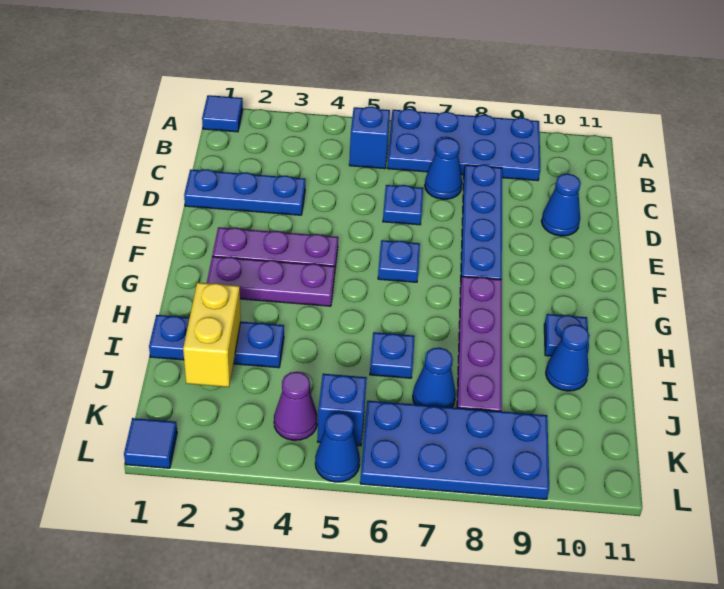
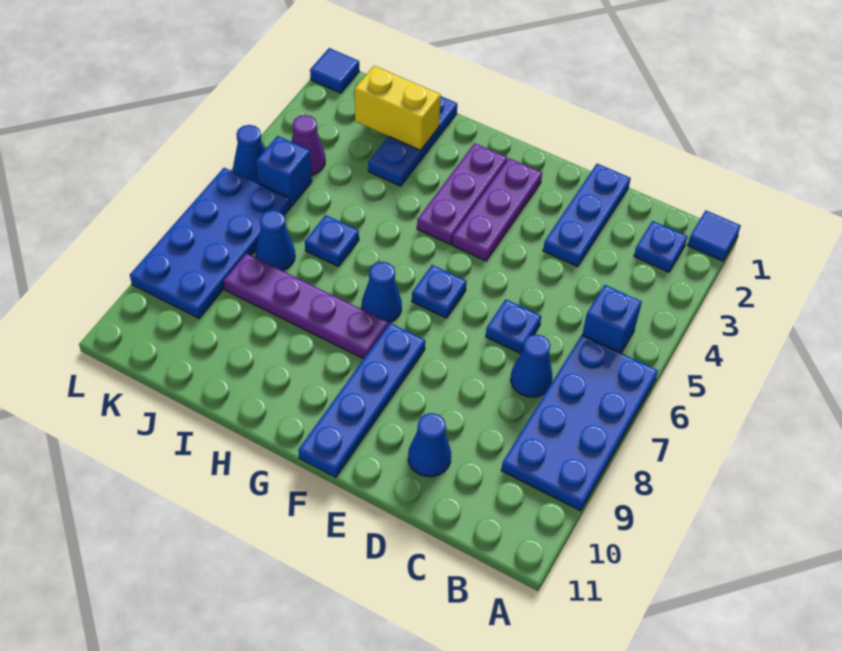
blue plate C8:F8 level 1 -> blue plate F8:F11 level 1
blue plate H10 level 1 -> blue plate B2 level 1
blue cone I10 level 1 -> blue cone G7 level 1

